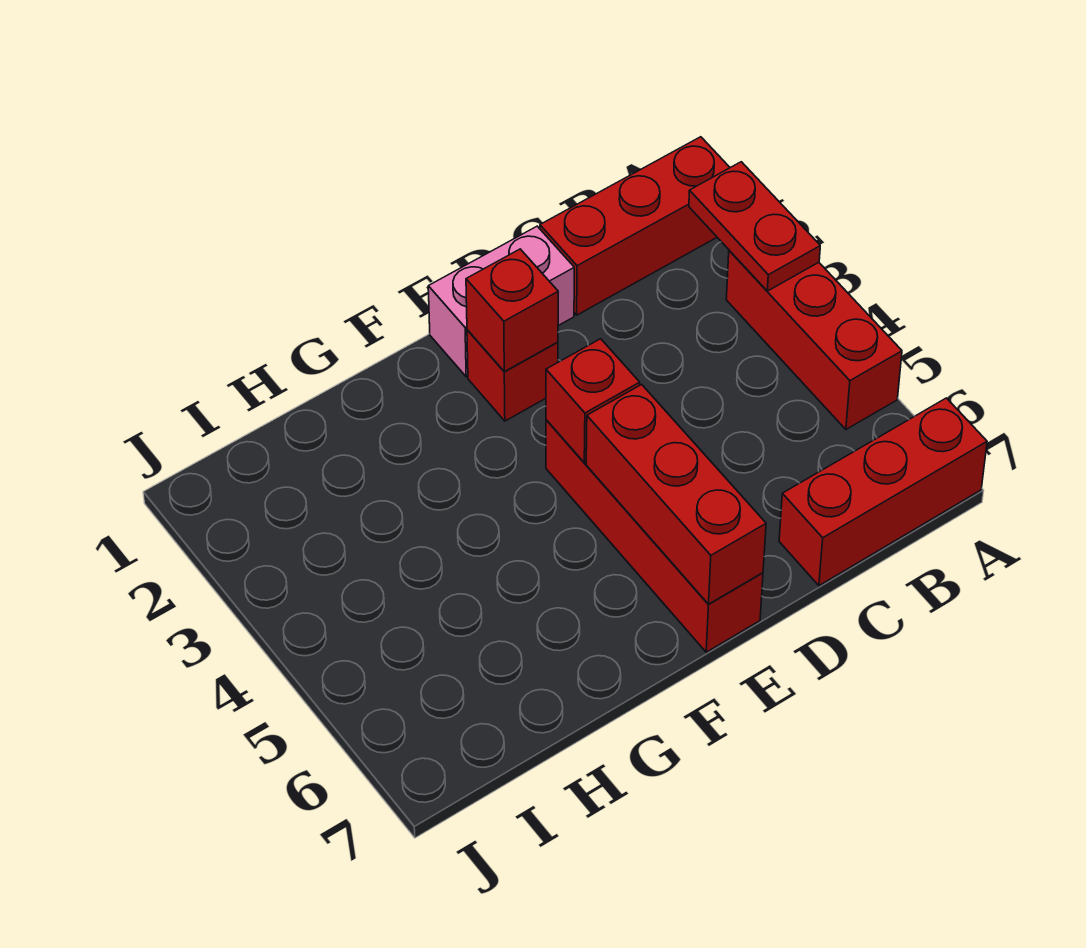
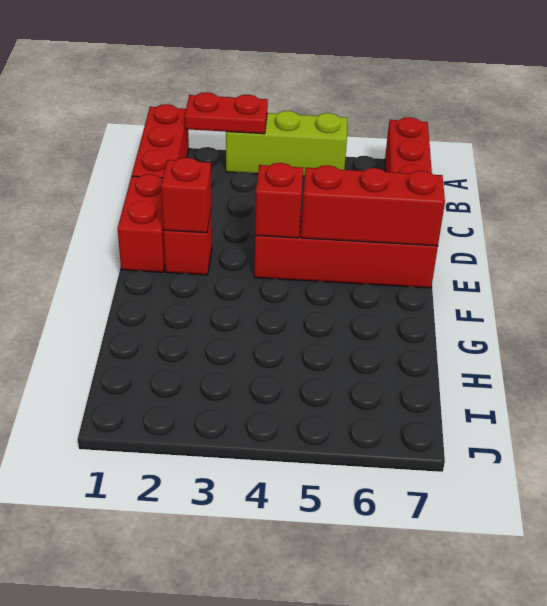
red brick A3:A5 level 1 -> lime brick A3:A5 level 1
pink brick D1:E1 level 1 -> red brick D1:E1 level 1

